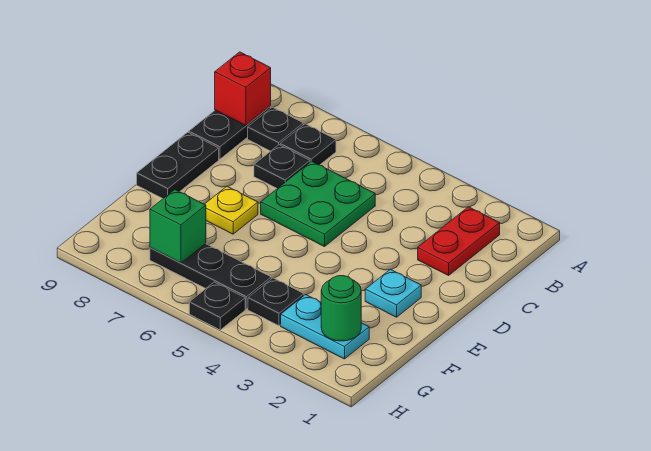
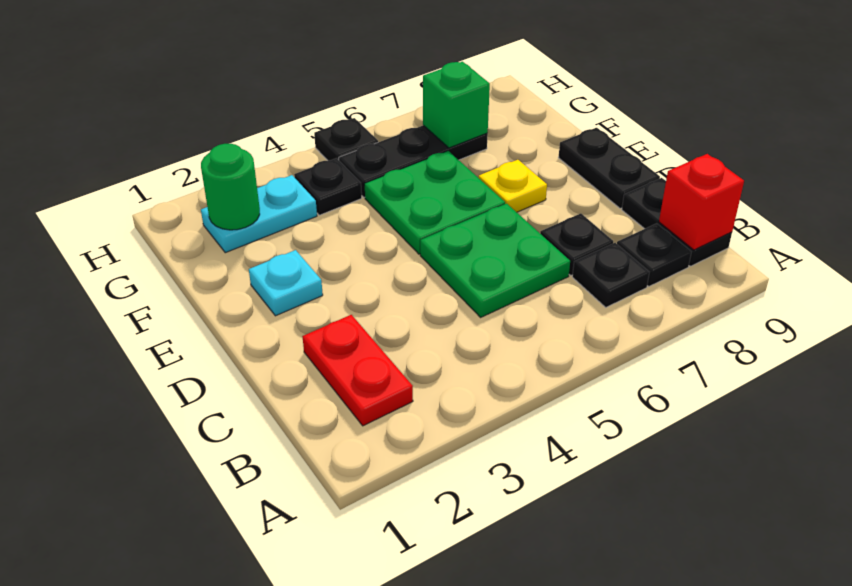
none -> green plate E5:F6 level 1

